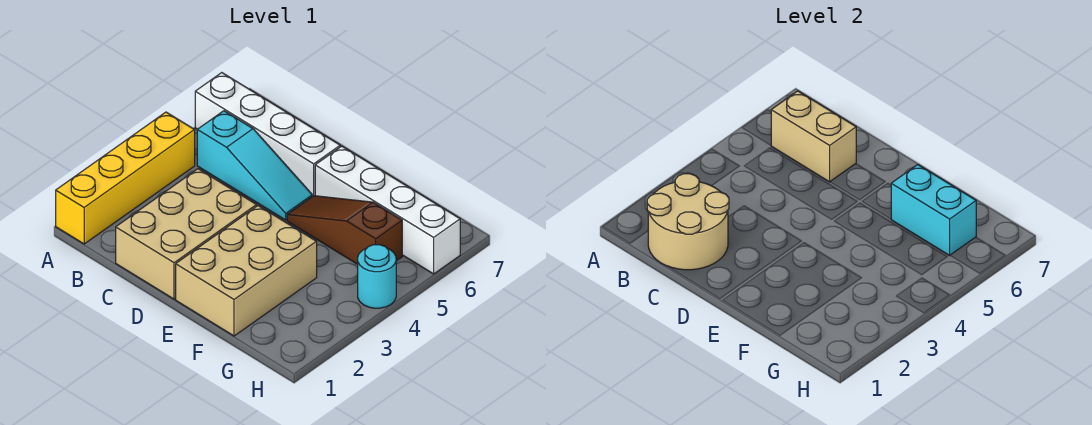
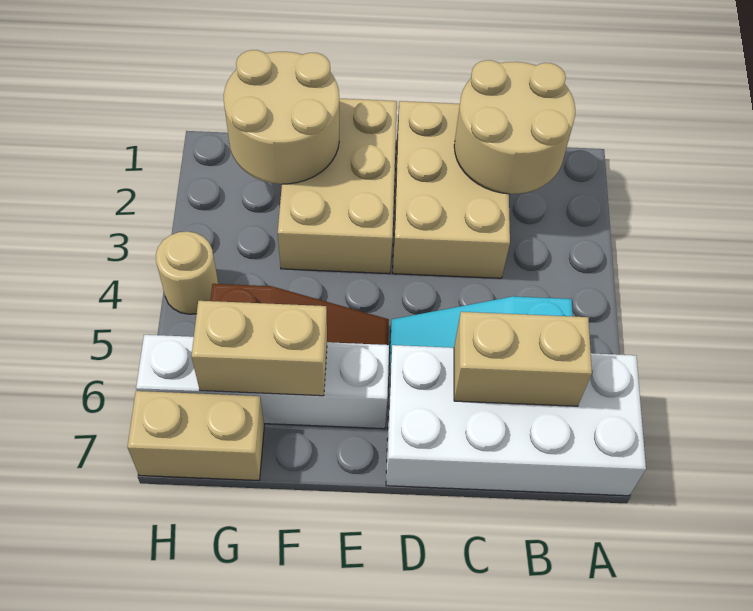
yellow brick A1:A4 level 1 -> none
white brick A6:D6 level 1 -> white brick A6:D7 level 1
none -> tan round brick F1:G2 level 2
cyan brick F6:G6 level 2 -> tan brick F6:G6 level 2
none -> tan brick G7:H7 level 1
cyan round brick H4 level 1 -> tan round brick H4 level 1

